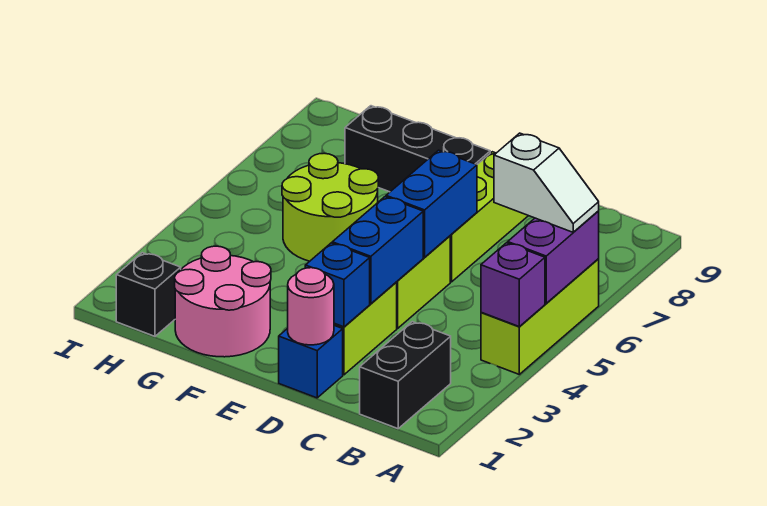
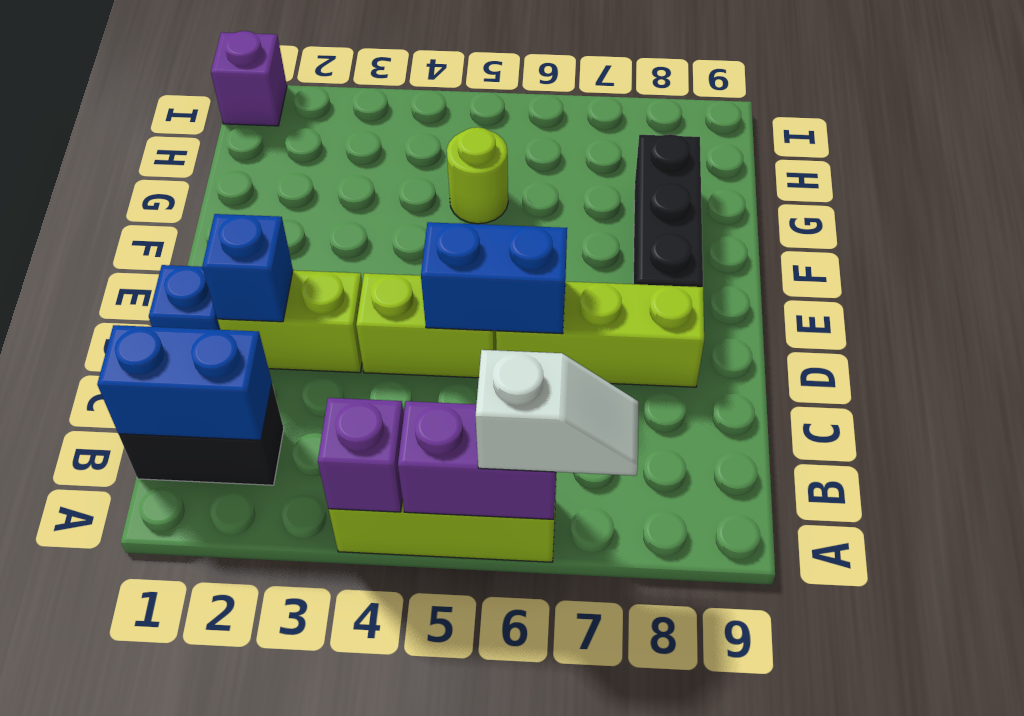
white slope A6:B6 level 3 top B -> white slope A6:A7 level 3 top 6
pink round brick D1 level 2 -> none
blue brick D3:D4 level 2 -> blue brick B1:B2 level 2
pink round brick F1:G2 level 1 -> none
lime round brick F5:G6 level 1 -> lime round brick G5 level 1
black brick H1 level 1 -> none
none -> purple brick I1 level 1

